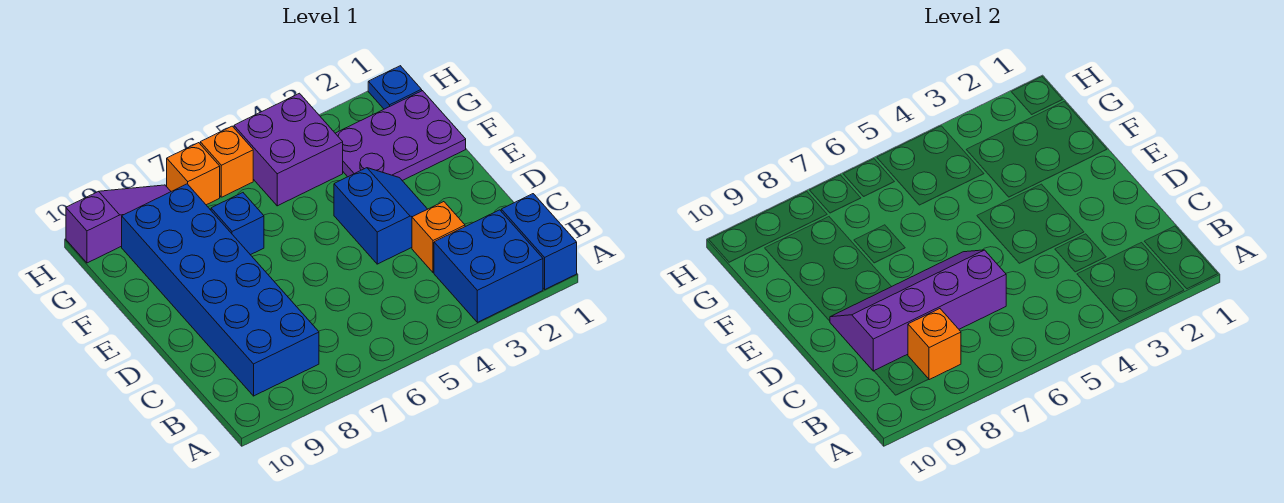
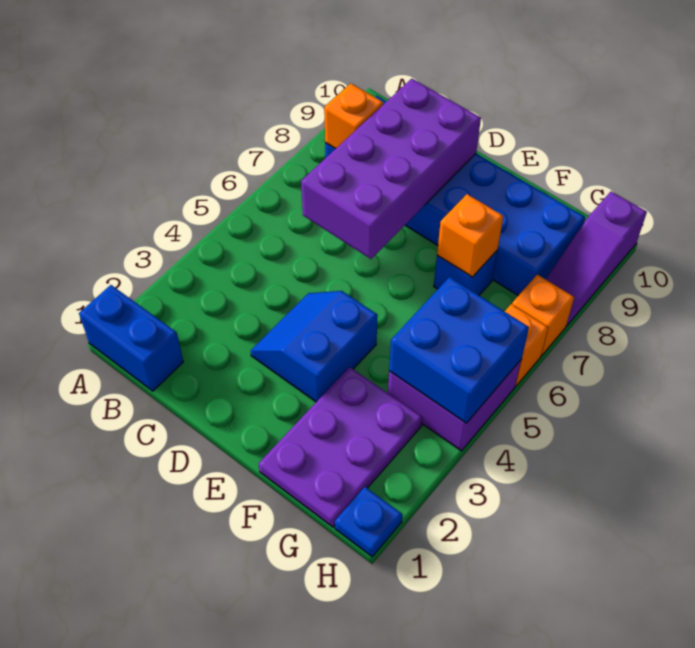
blue brick A2:B3 level 1 -> blue brick G4:H5 level 2
orange brick C3 level 1 -> orange brick F7 level 2
purple slope C6:D9 level 2 top C -> purple brick C6:D9 level 2
blue slope D3:E4 level 1 top 4 -> blue slope D3:E4 level 1 top E

